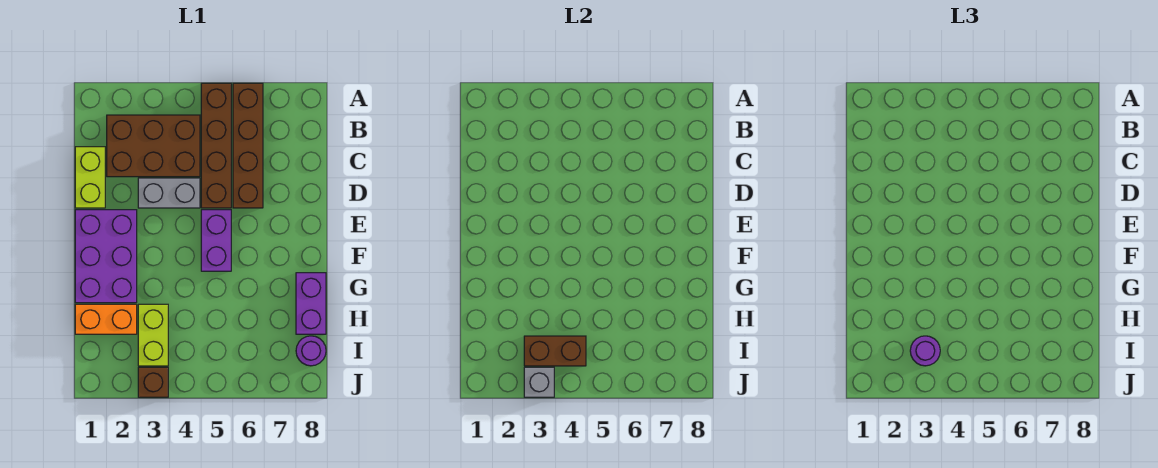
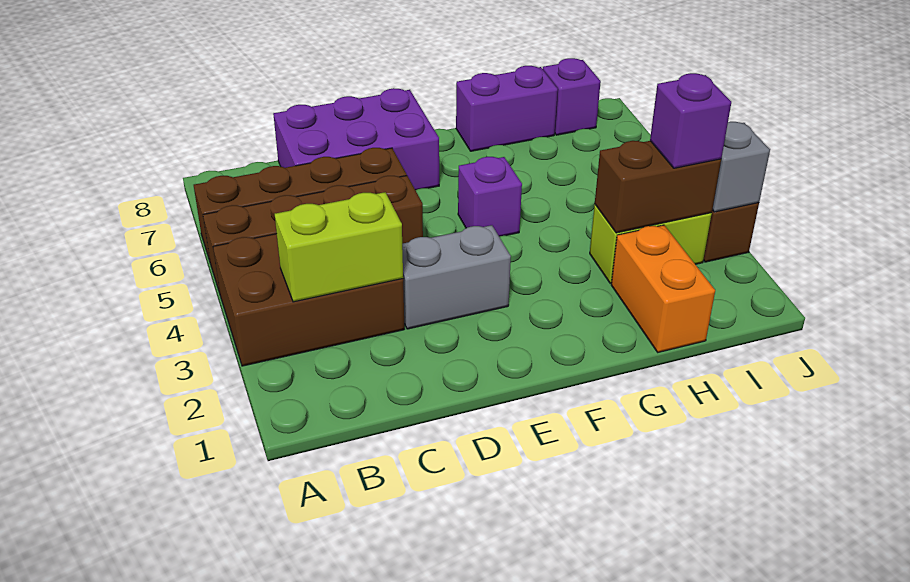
brown brick B2:C4 level 1 -> brown brick A3:C4 level 1
lime brick C1:D1 level 1 -> lime brick B3:C3 level 2
grey brick D3:D4 level 1 -> grey brick D3:E3 level 1
purple brick E1:G2 level 1 -> purple brick C7:E8 level 1
purple brick E5:F5 level 1 -> purple brick F5 level 1
brown brick I3:I4 level 2 -> brown brick H3:I3 level 2
purple round brick I3 level 3 -> purple brick I3 level 3
purple round brick I8 level 1 -> purple brick I8 level 1

